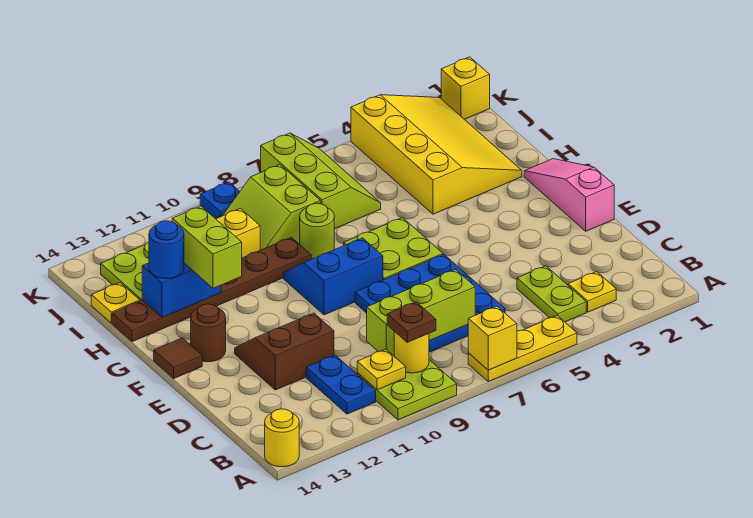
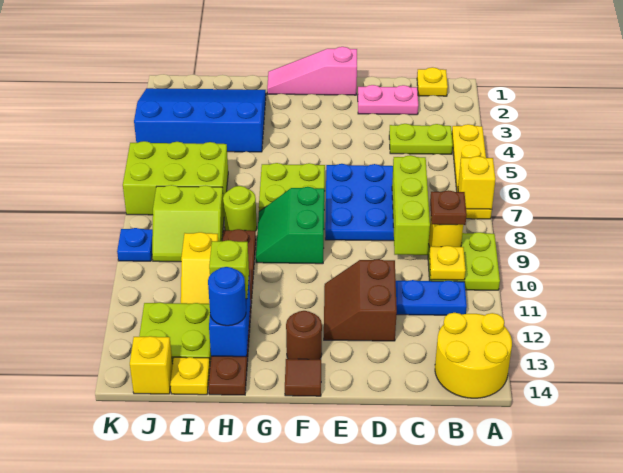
yellow plate A5:A7 level 1 -> yellow plate A4:A7 level 1
yellow round brick A14 level 1 -> yellow round brick A13:B14 level 1
yellow plate B3 level 1 -> yellow plate B1 level 1
none -> pink plate C2:D2 level 1
blue slope F8:G9 level 1 top F -> green slope F8:G9 level 1 top F
lime brick G12:H12 level 3 -> lime brick H12 level 3
yellow slope H2:K4 level 1 top 4 -> blue slope H2:K4 level 1 top 4
lime slope I6:K7 level 1 top 7 -> lime brick I6:K7 level 1
yellow brick K1 level 1 -> yellow brick J14 level 1

